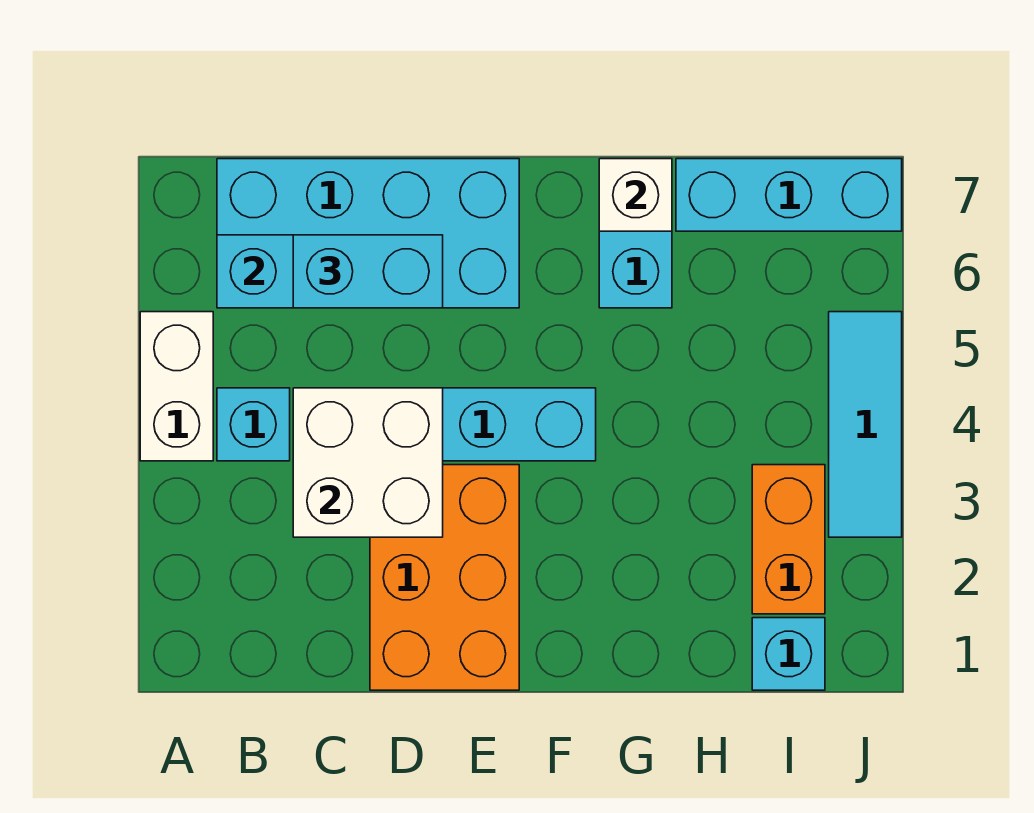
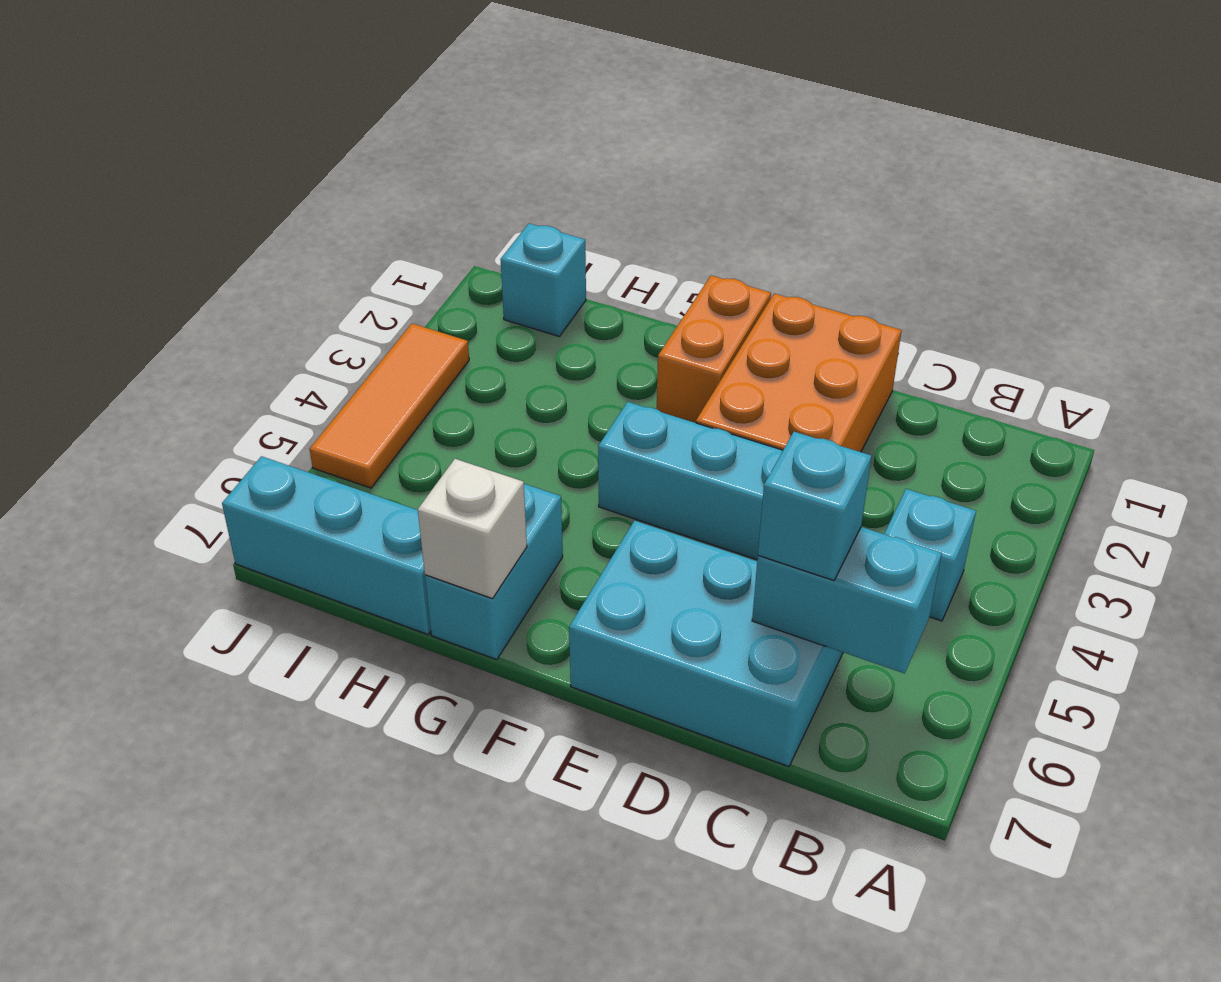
white brick A4:A5 level 1 -> none
cyan brick B6:E7 level 1 -> cyan brick C6:E7 level 1
white brick C3:D4 level 2 -> none
cyan brick C6:D6 level 3 -> cyan brick C6 level 3
orange brick I2:I3 level 1 -> orange brick F1:F2 level 1
cyan tile J3:J5 level 1 -> orange tile J3:J5 level 1

